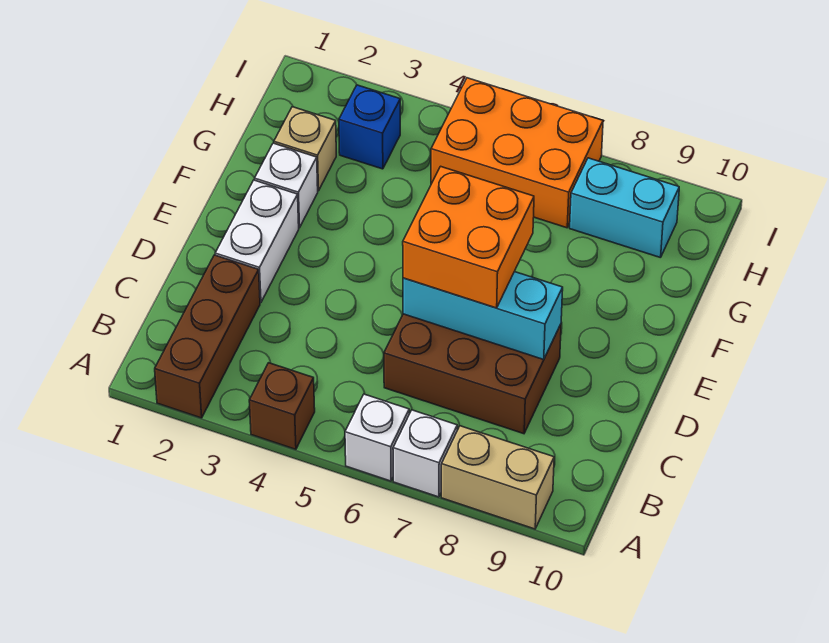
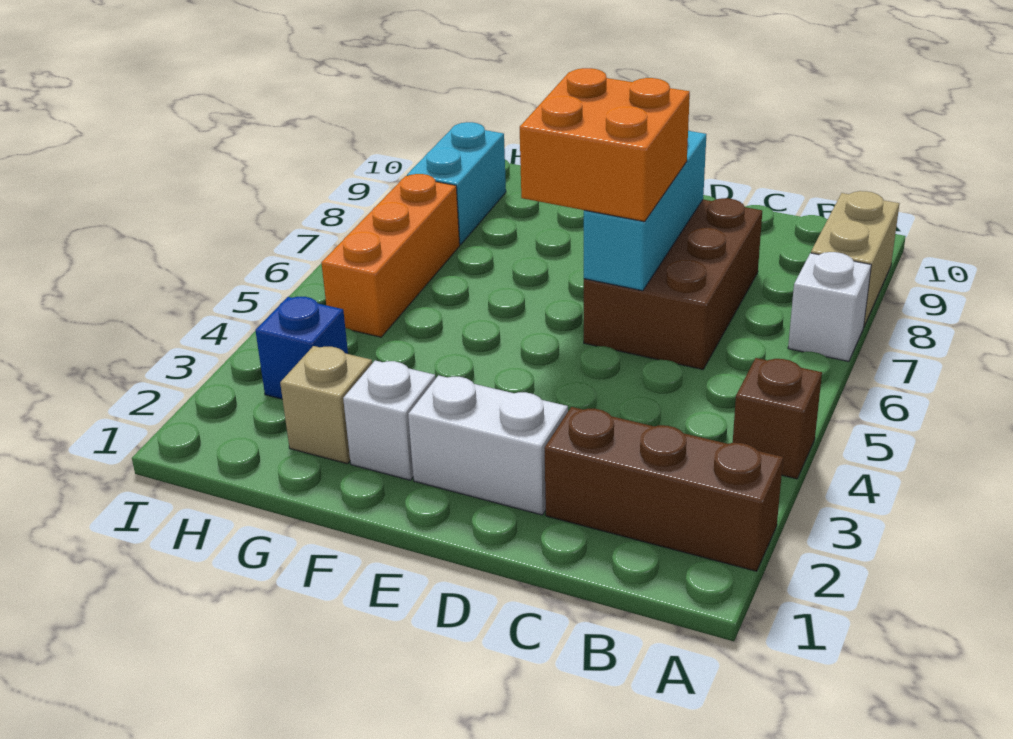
white brick A6 level 1 -> none
orange brick H5:I7 level 1 -> orange brick H5:H7 level 1

